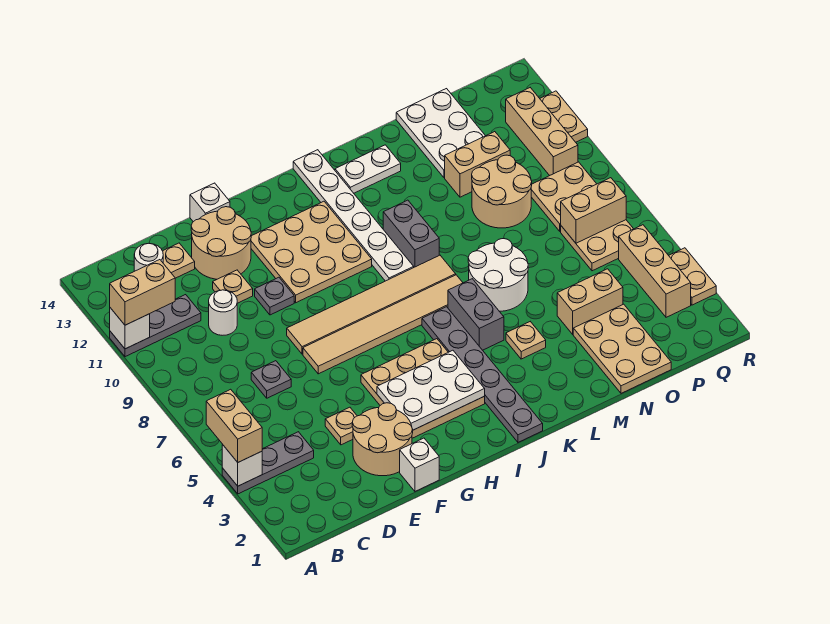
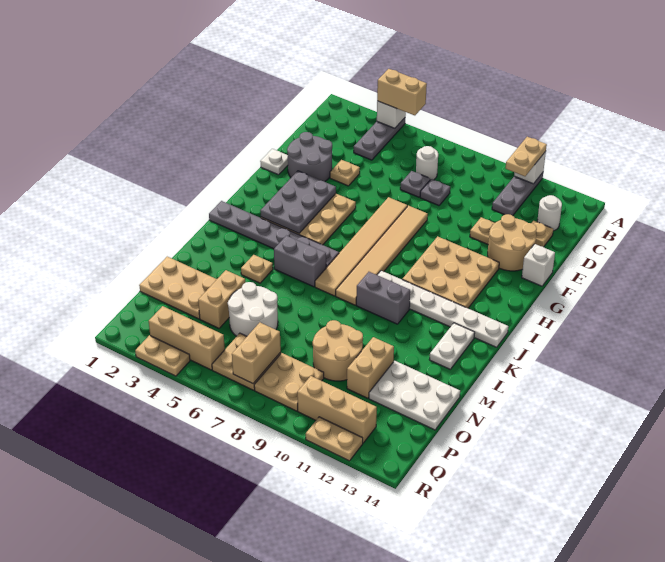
tan brick A11:B11 level 3 -> tan plate A11:B11 level 3
white round brick D10 level 1 -> white round brick C7 level 1
tan round brick E2:F3 level 1 -> grey round brick E2:F3 level 1
white brick F1 level 1 -> white plate F1 level 1
grey plate F10 level 1 -> grey plate D8 level 1
white plate G3:I4 level 2 -> grey plate G3:I4 level 2
white round brick L6:M7 level 1 -> white round brick N5:O6 level 1

